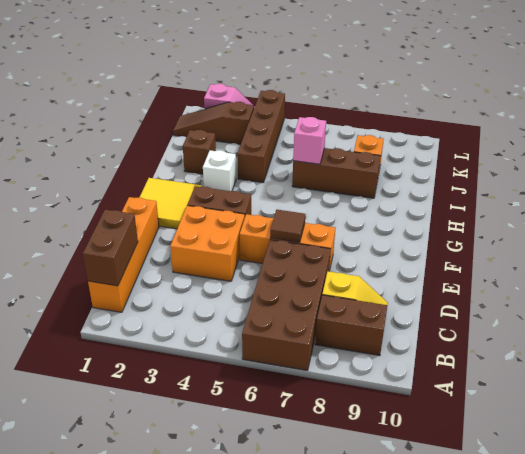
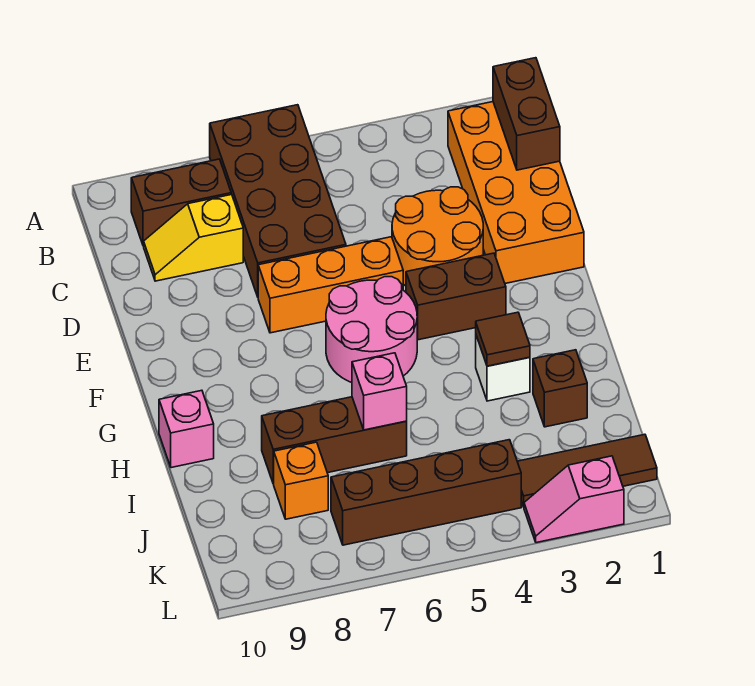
orange brick B1:E1 level 1 -> orange brick B1:E2 level 1
orange brick D3:E4 level 1 -> orange round brick D3:E4 level 1
brown tile E6 level 2 -> brown tile H3 level 2
yellow tile F1:G2 level 1 -> none
none -> pink round brick F5:G6 level 1
none -> pink brick H10 level 1
brown brick I4:L4 level 1 -> brown brick K4:K7 level 1
brown slope K1:K3 level 1 top 3 -> brown tile K1:K3 level 1

